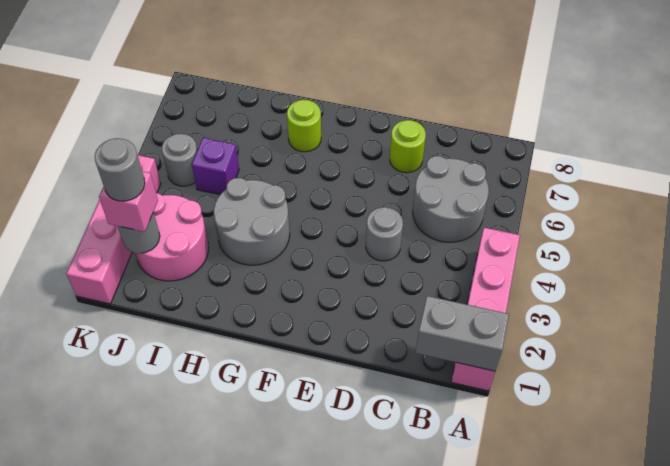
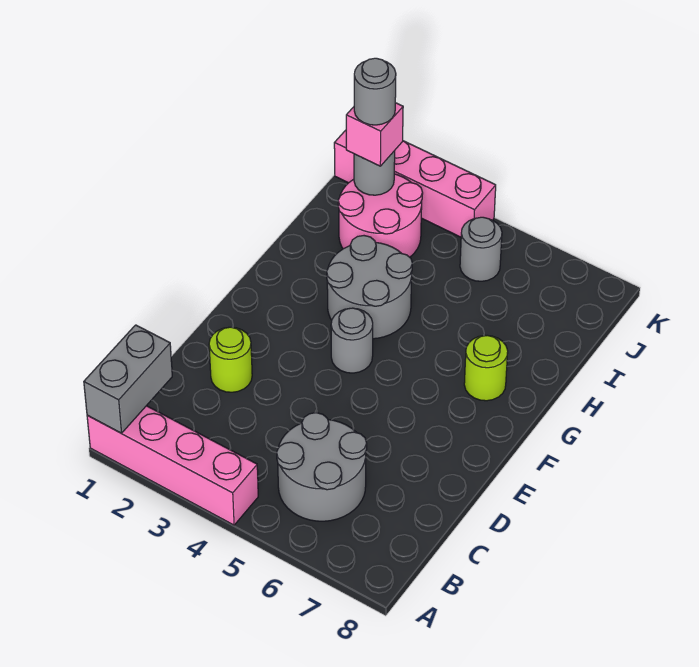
grey round brick D4 level 1 -> grey round brick F4 level 1
lime round brick D7 level 1 -> lime round brick D2 level 1
purple brick I5 level 1 -> none

